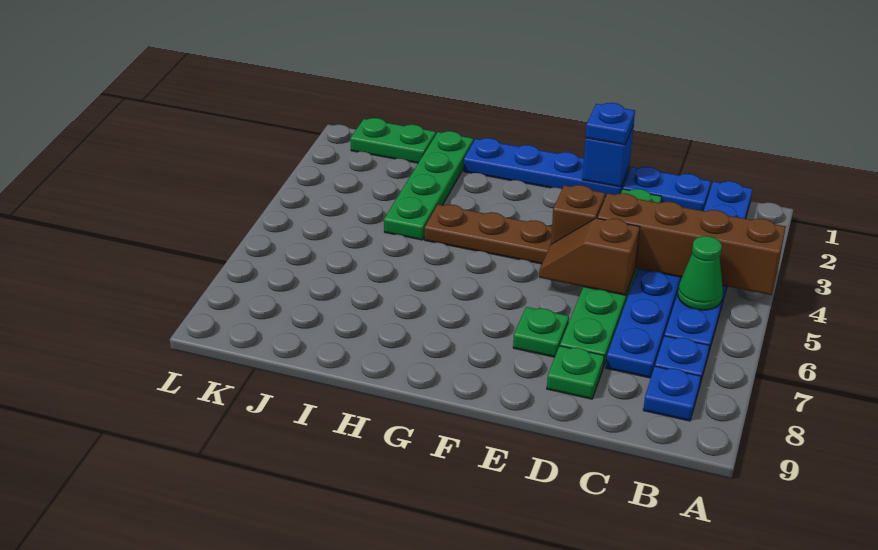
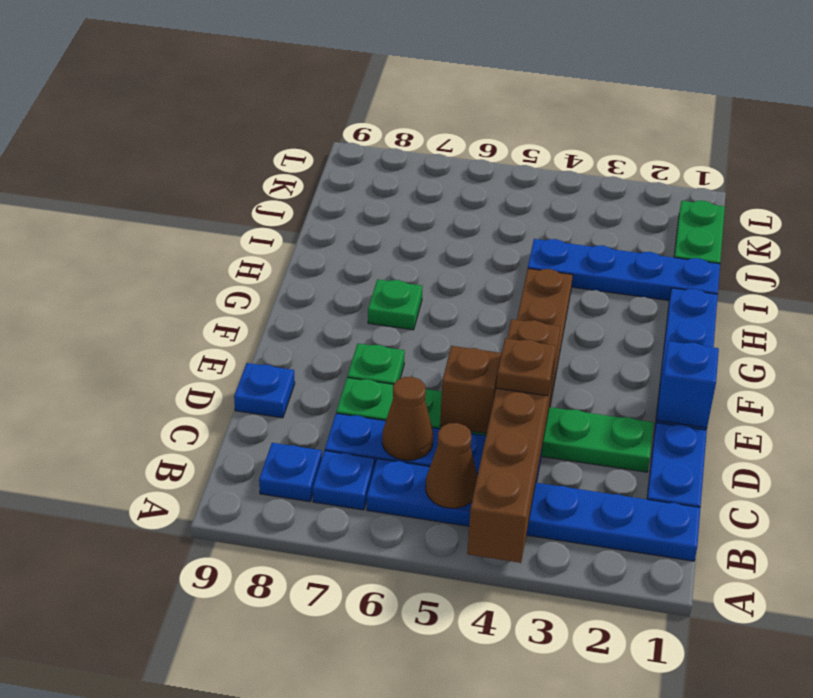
green cone B5 level 2 -> brown cone B5 level 2
none -> brown cone C6 level 2
none -> brown plate D4 level 3
green plate D8 level 1 -> green plate G7 level 1
blue plate E1 level 3 -> blue plate D9 level 1
green plate I1:I4 level 1 -> blue plate I1:I4 level 1

